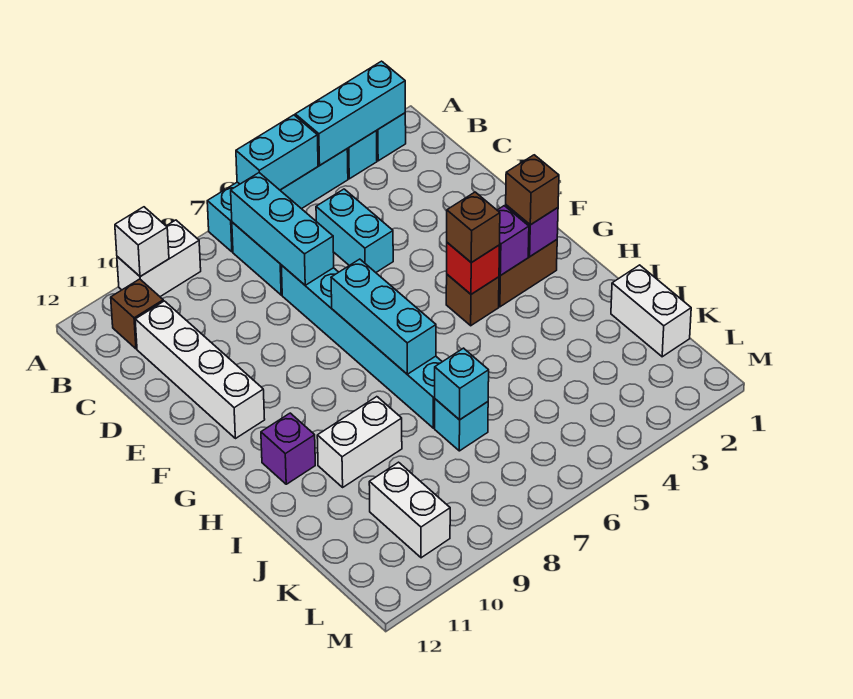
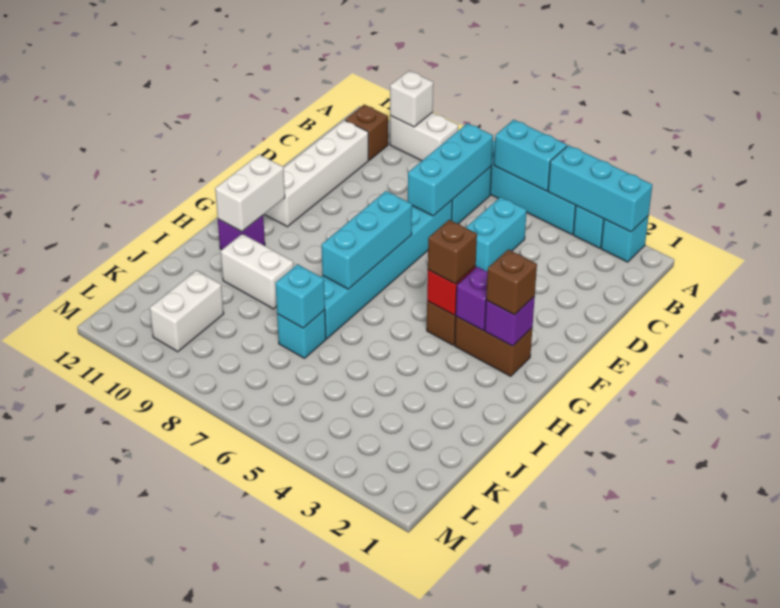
white brick J1:K1 level 1 -> white brick G11:H11 level 2

